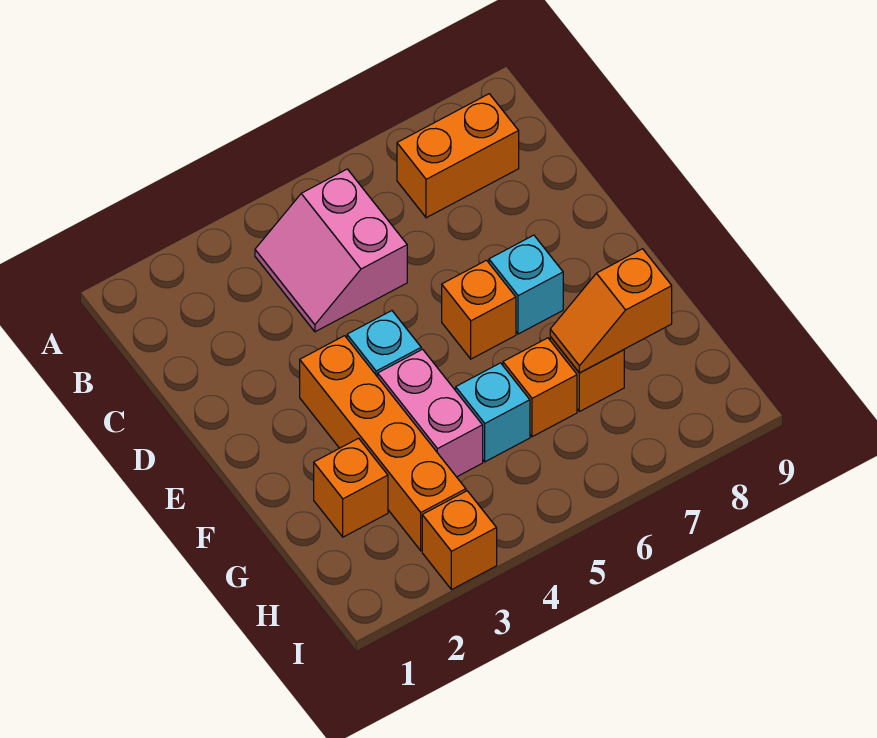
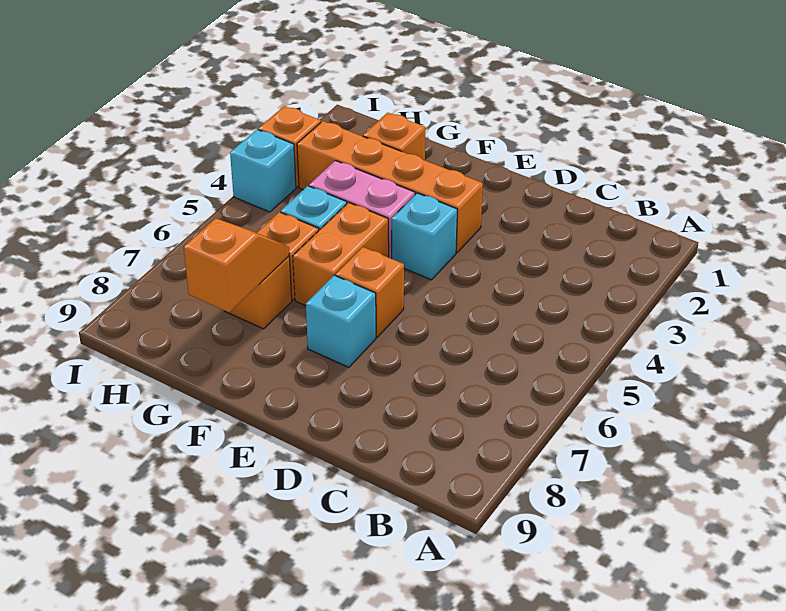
pink slope B4:C5 level 1 top 5 -> none
orange brick B7:B8 level 1 -> orange brick F5:F6 level 1
none -> cyan brick I4 level 1

